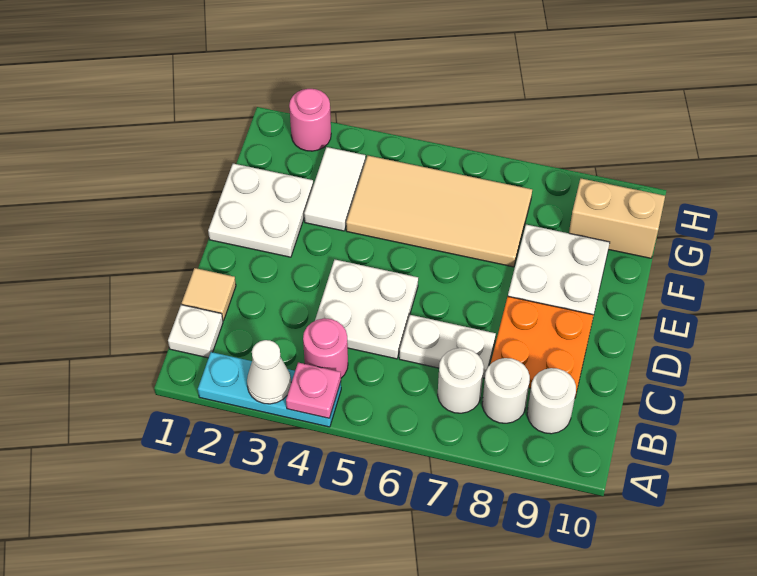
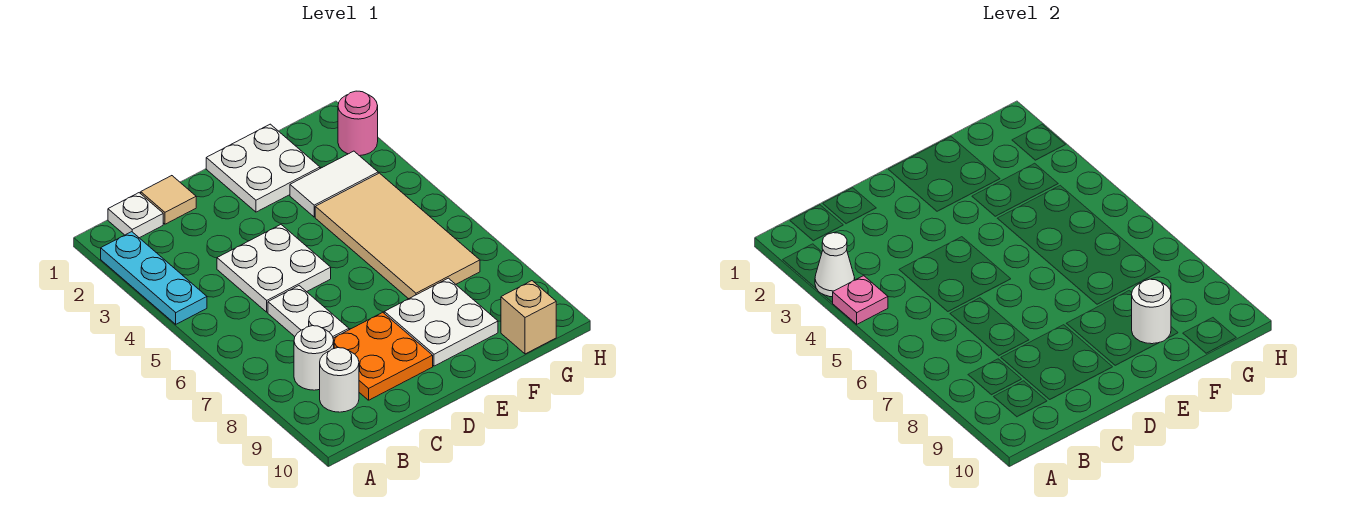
pink round brick B4 level 1 -> none
white round brick B7 level 1 -> white round brick F9 level 2
tan brick G9:G10 level 1 -> tan brick G10 level 1

